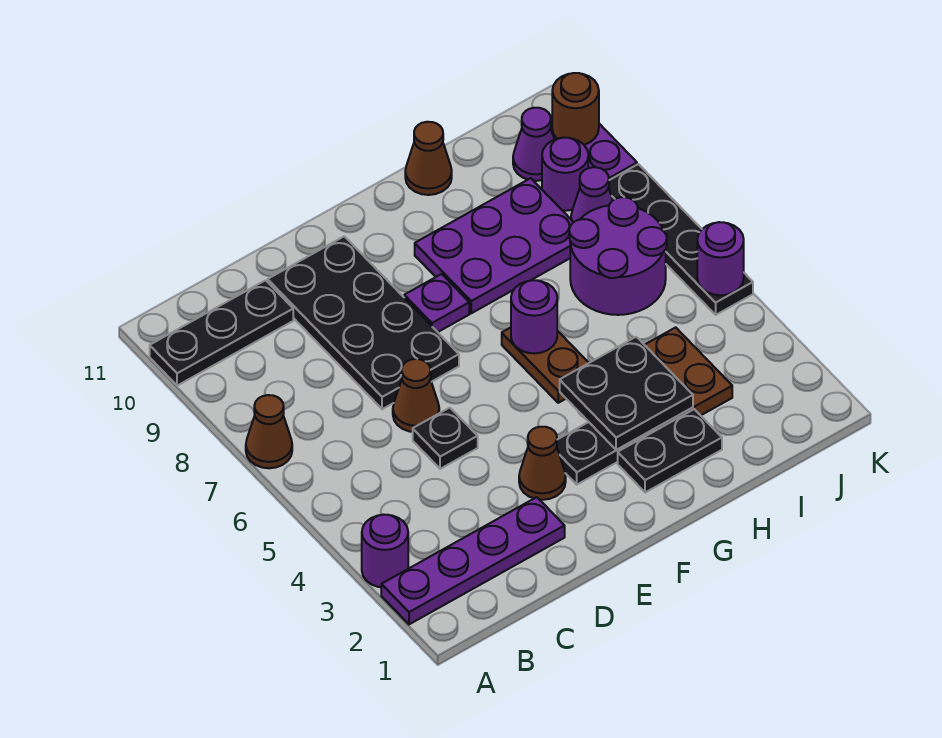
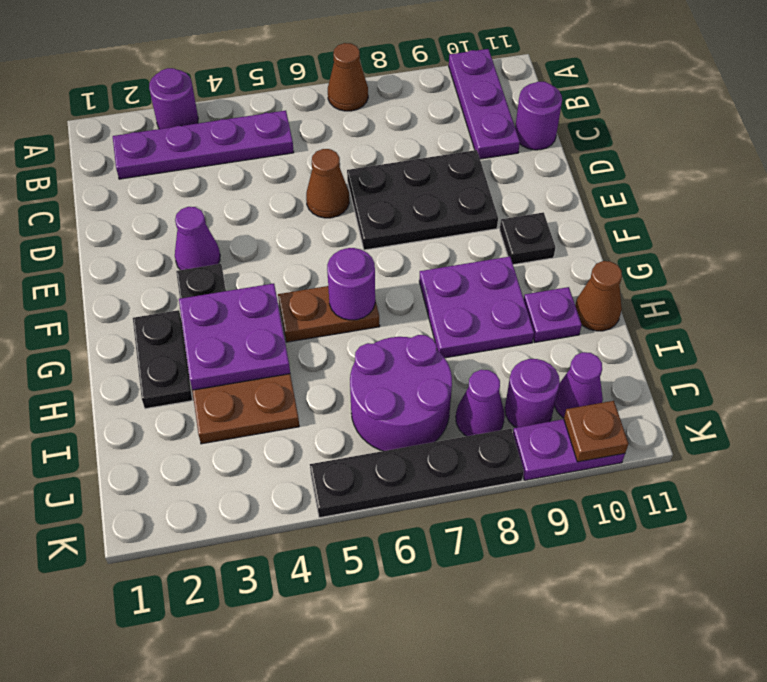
purple plate A2:D2 level 1 -> purple plate B2:B5 level 1
black plate A10:C10 level 1 -> purple plate A10:C10 level 1
black plate D5 level 1 -> black plate F10 level 1
black plate D7:E10 level 1 -> black plate D7:E9 level 1
brown cone E3 level 1 -> purple cone E3 level 1
purple plate F8 level 1 -> purple plate H10 level 1
black plate G3:H4 level 2 -> purple plate G3:H4 level 2
purple plate G8:I9 level 1 -> purple plate G8:H9 level 1
purple round brick K5 level 2 -> purple round brick C11 level 1
brown round brick K10 level 2 -> brown plate K10 level 2

